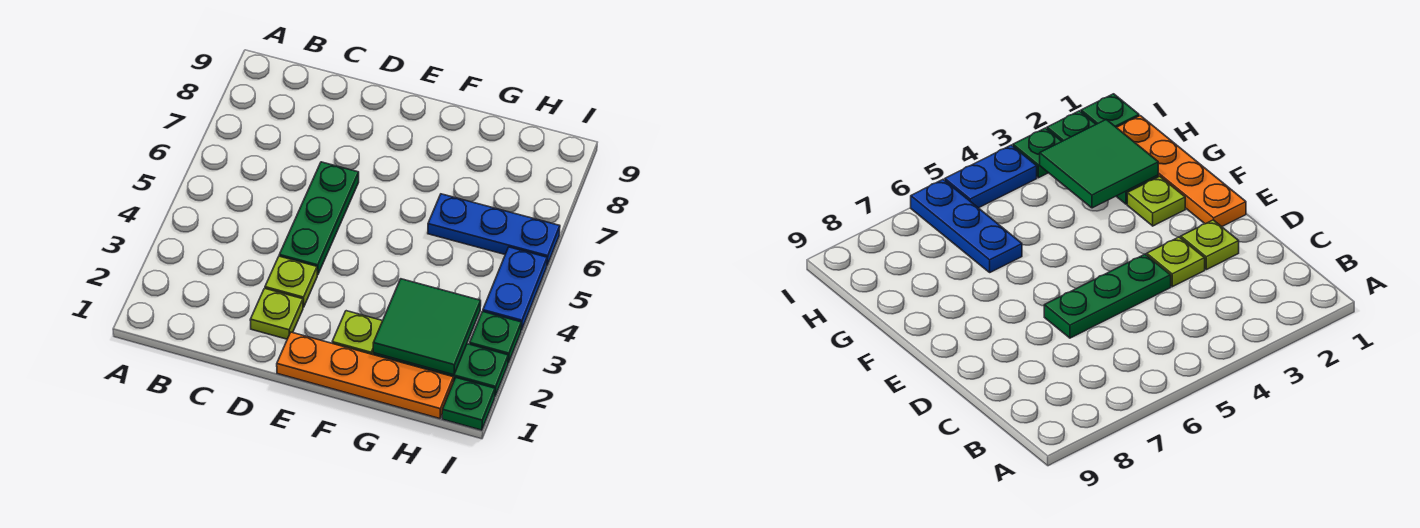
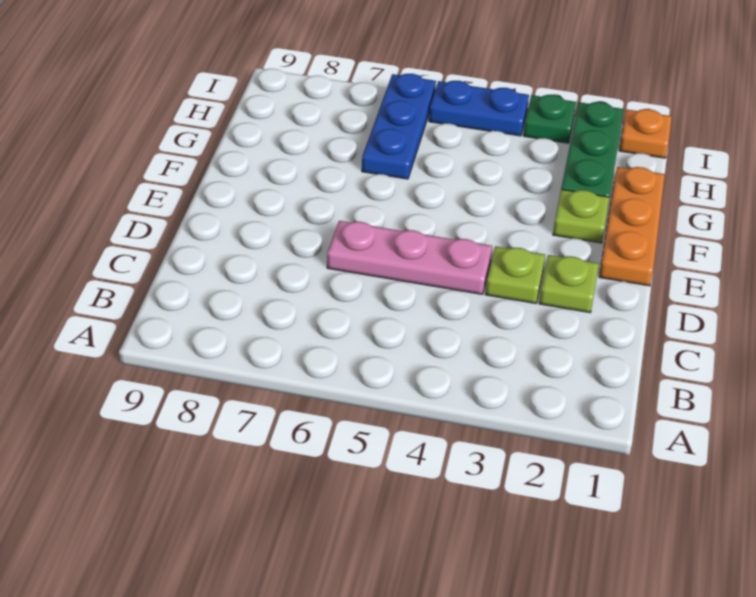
green plate D4:D6 level 1 -> pink plate D4:D6 level 1
orange plate E1:H1 level 1 -> orange plate E1:G1 level 1
green tile G2:H3 level 2 -> none
green plate I1 level 1 -> orange plate I1 level 1

